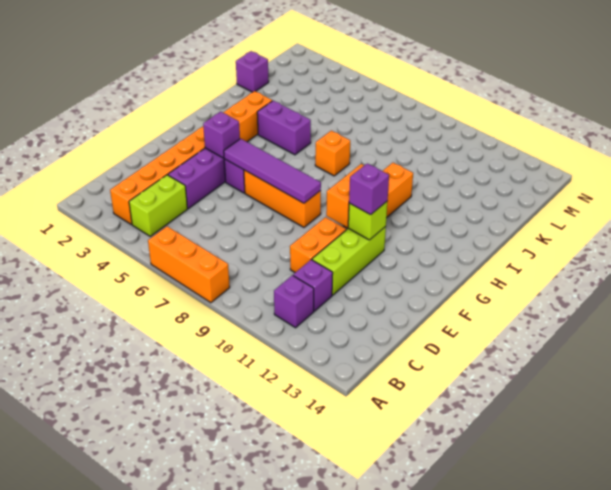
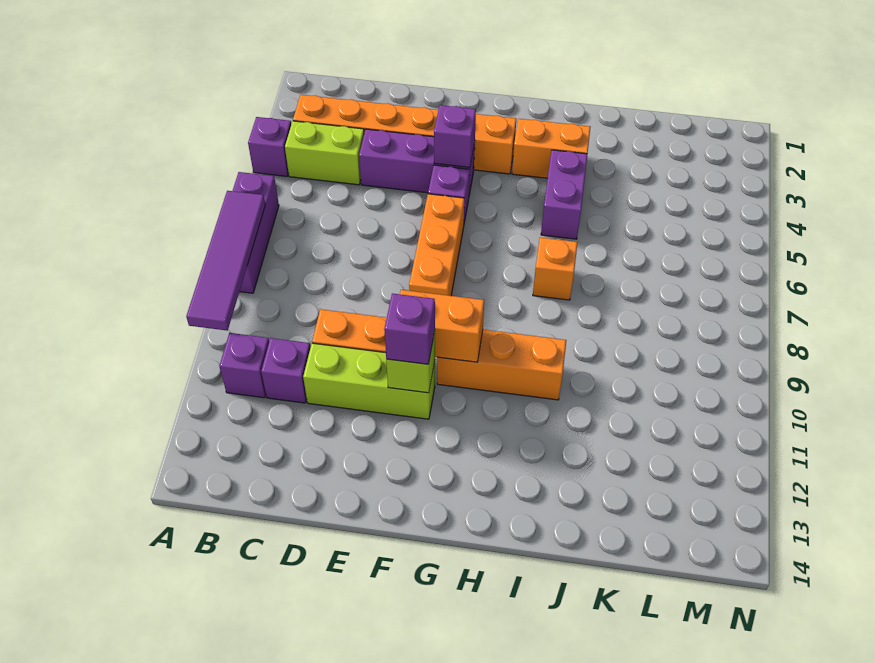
orange brick A6:A8 level 1 -> purple brick A6:A8 level 1
purple tile F5:F8 level 2 -> purple tile A7:A10 level 2
purple brick K1 level 1 -> purple brick A4 level 1

